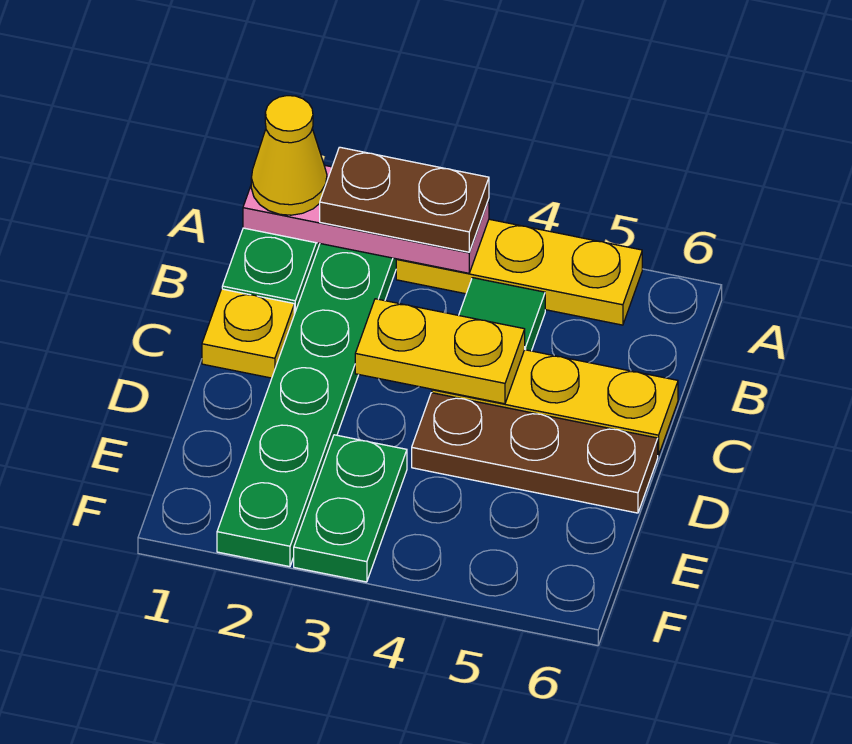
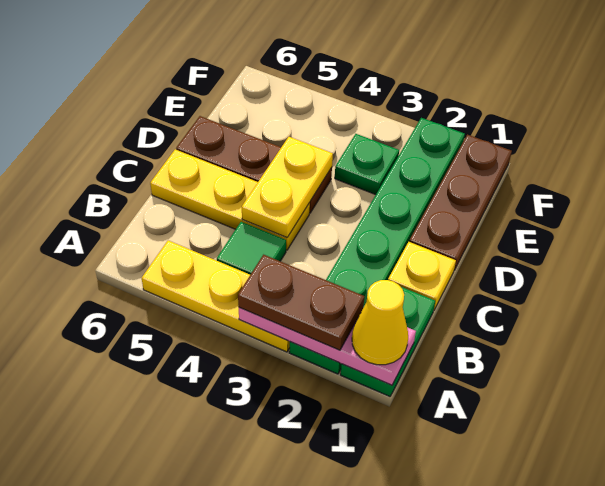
yellow plate C3:C4 level 2 -> yellow plate C4:D4 level 2
none -> brown plate D1:F1 level 1
green plate E3:F3 level 1 -> green plate E3 level 1

